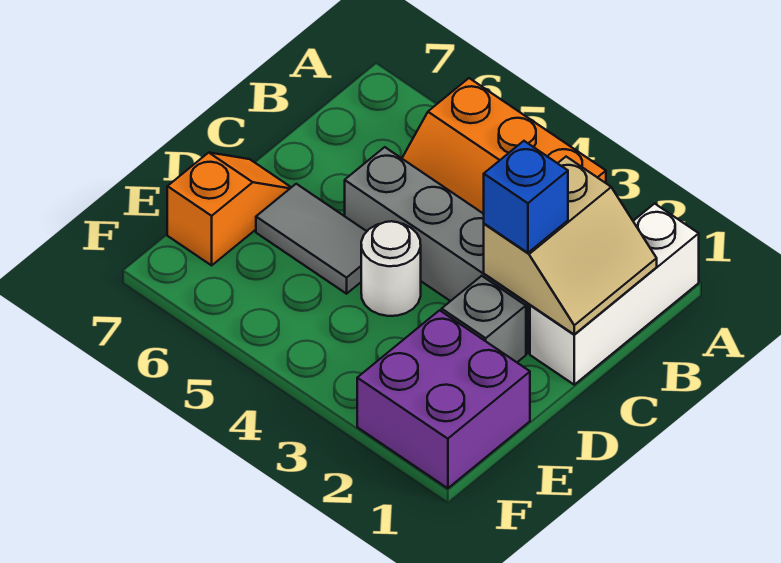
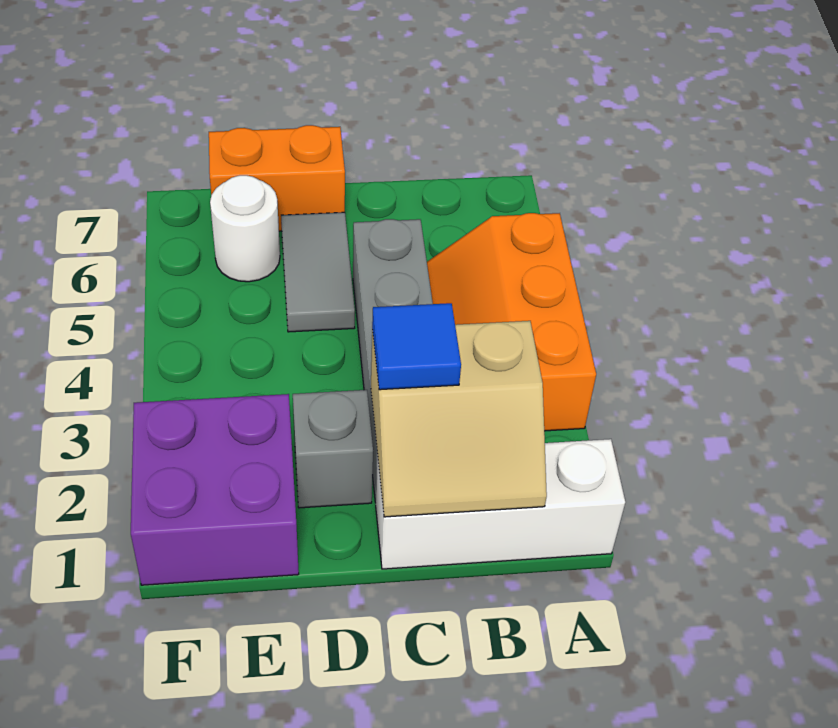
blue brick C2 level 3 -> blue tile C2 level 3
white round brick D4 level 1 -> white round brick E6 level 1
orange slope D7:E7 level 1 top E -> orange brick D7:E7 level 1

